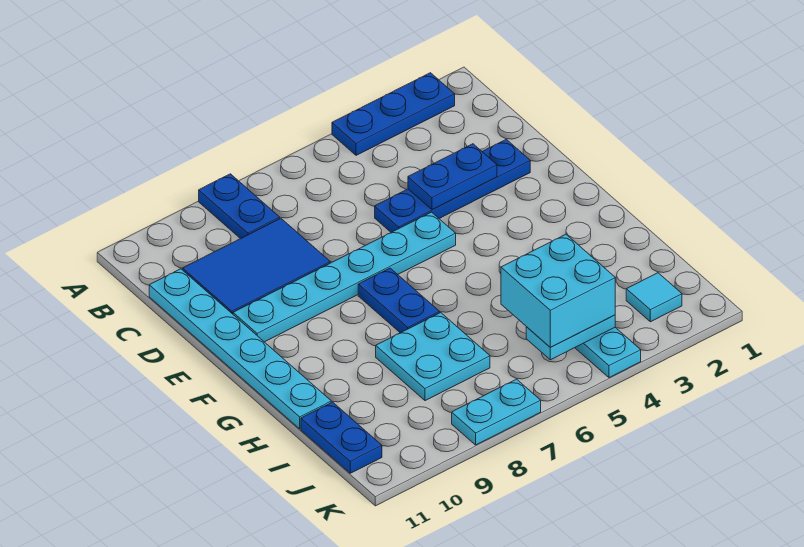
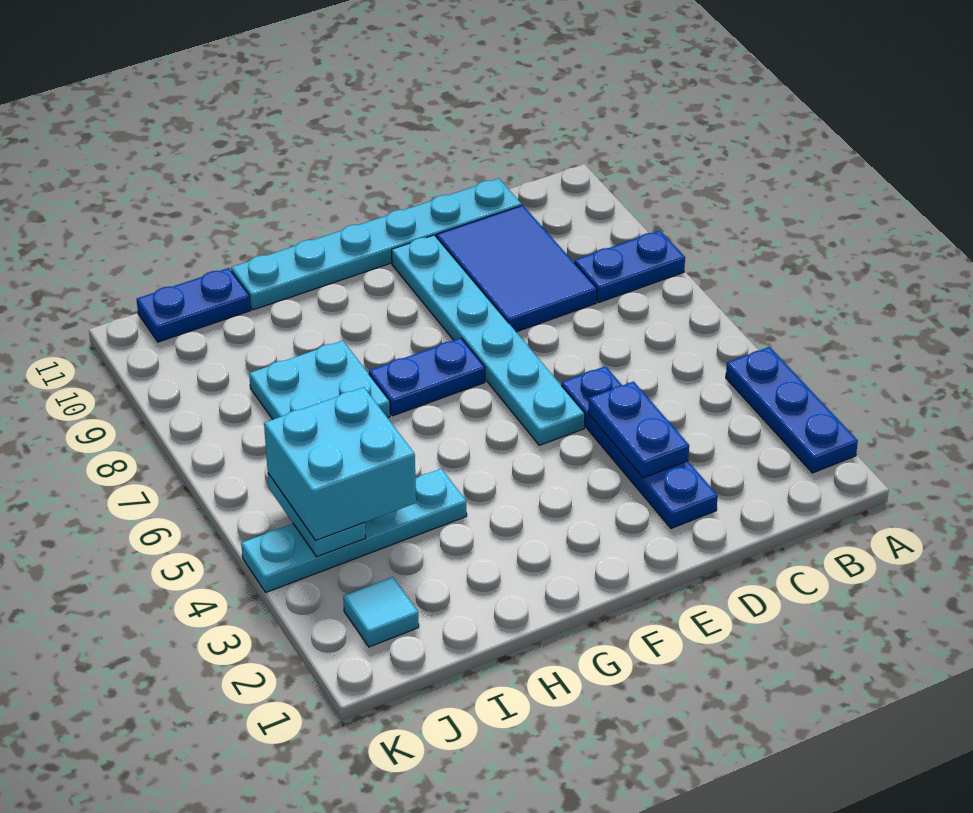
cyan plate K7:K8 level 1 -> none

